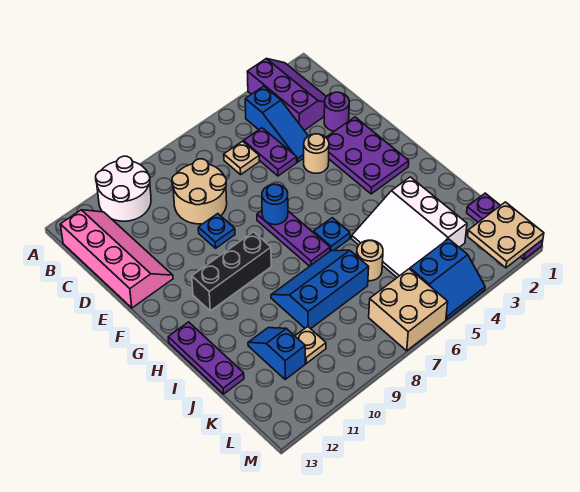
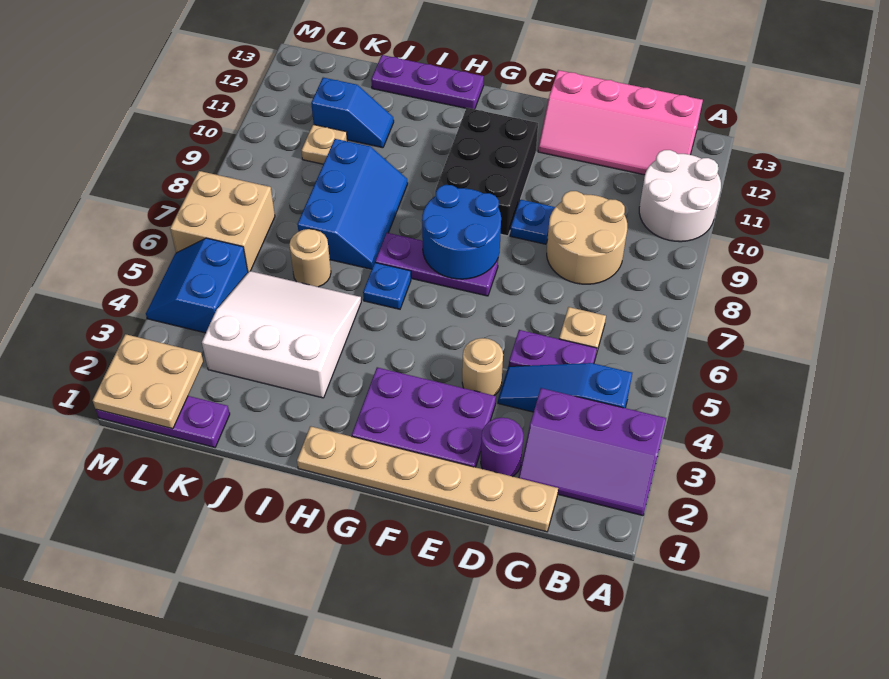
none -> tan plate C1:H1 level 1
blue round brick F7 level 2 -> blue round brick F7:G8 level 2
black brick G9:G11 level 1 -> black brick F9:G11 level 1

